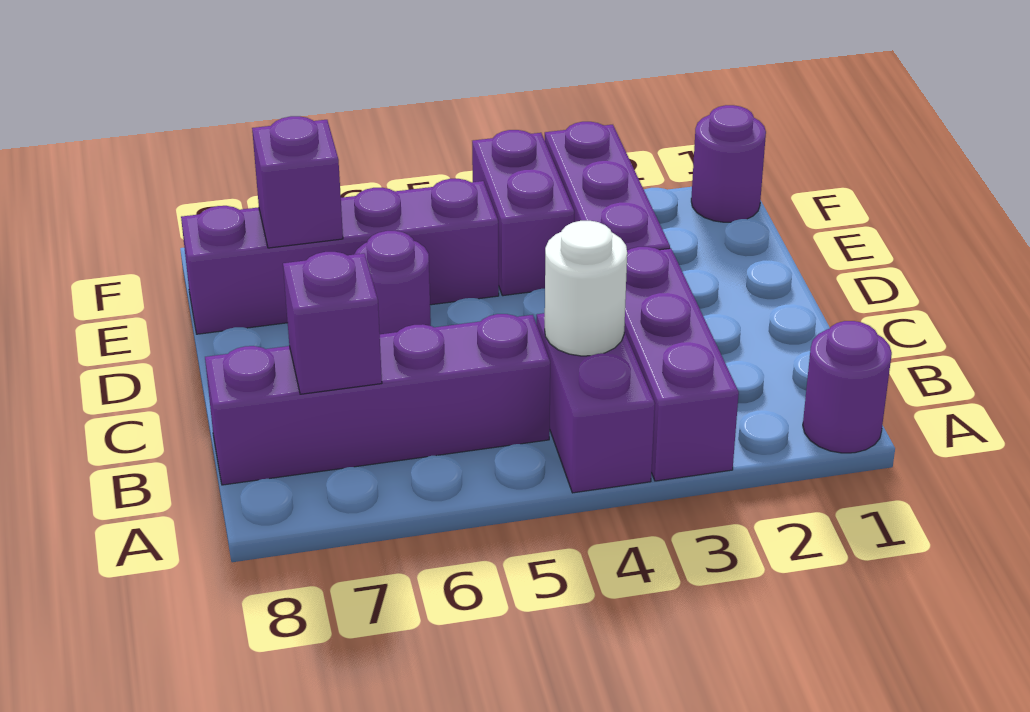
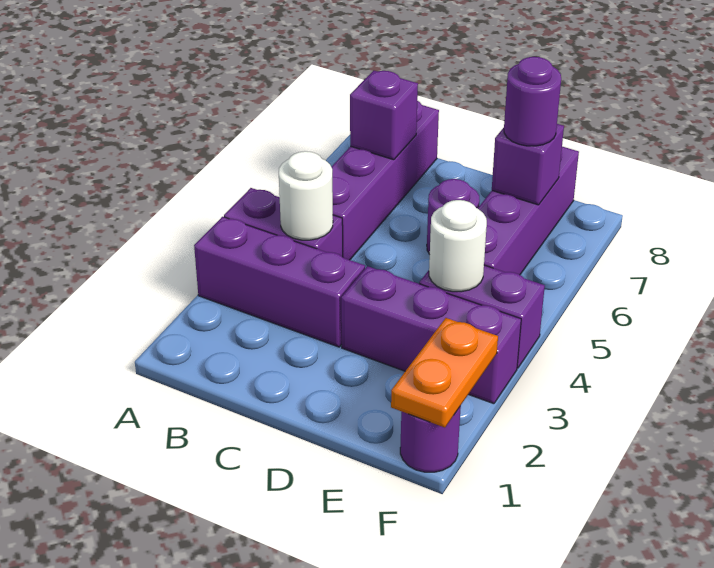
purple round brick A1 level 1 -> purple round brick E7 level 3
none -> white round brick E4 level 2
none -> orange plate F1:F2 level 2

